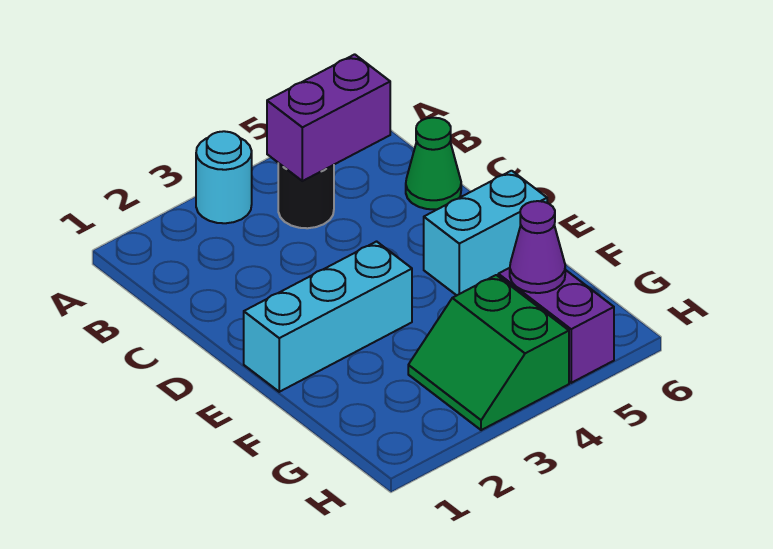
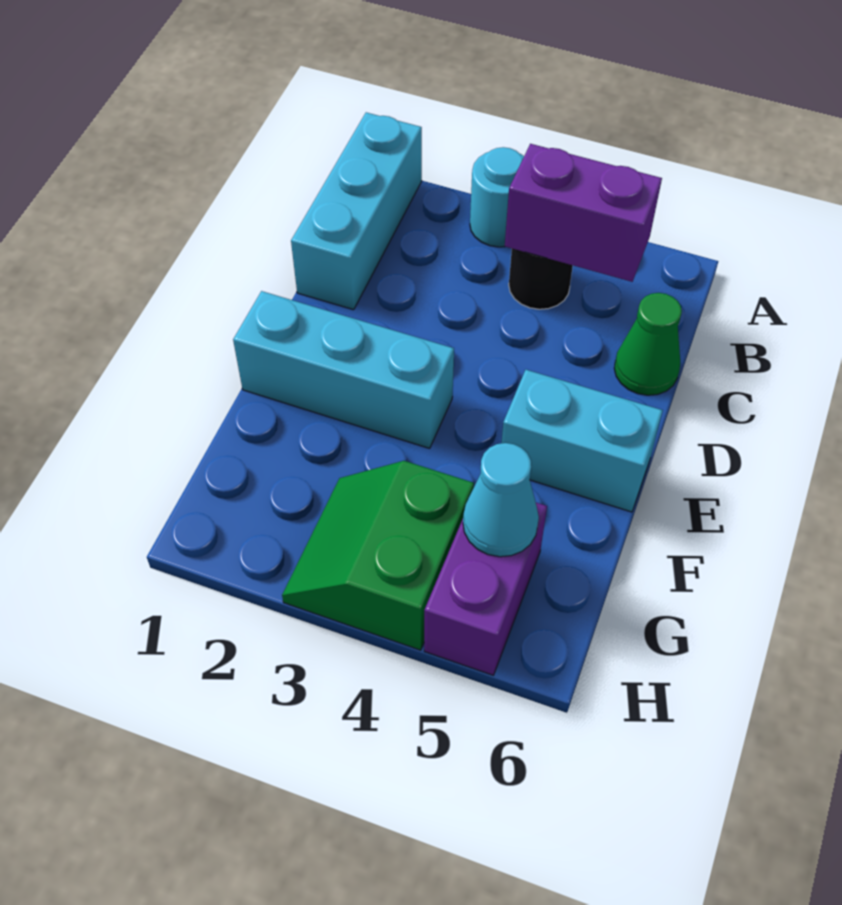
none -> cyan brick A1:C1 level 1
purple cone G5 level 2 -> cyan cone G5 level 2

